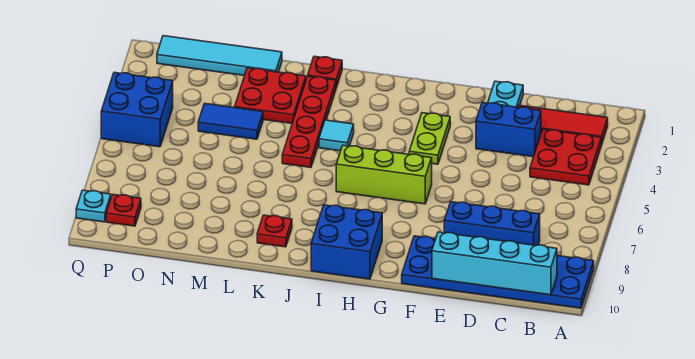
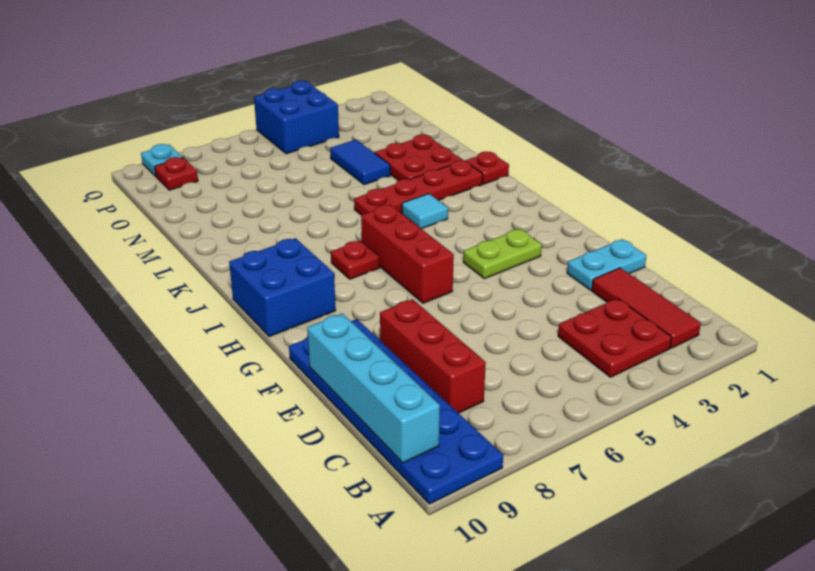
blue brick C8:E8 level 1 -> red brick C8:E8 level 1
blue brick D3:E3 level 1 -> none
lime brick G6:I6 level 1 -> red brick G6:I6 level 1
red plate K9 level 1 -> red plate I7 level 1
cyan tile M1:P1 level 1 -> none

